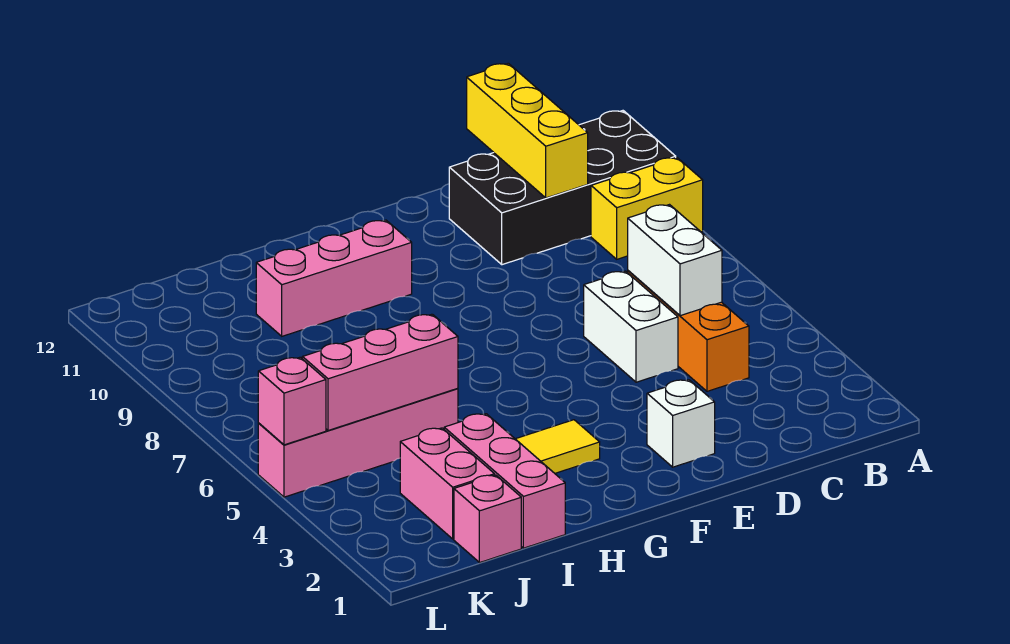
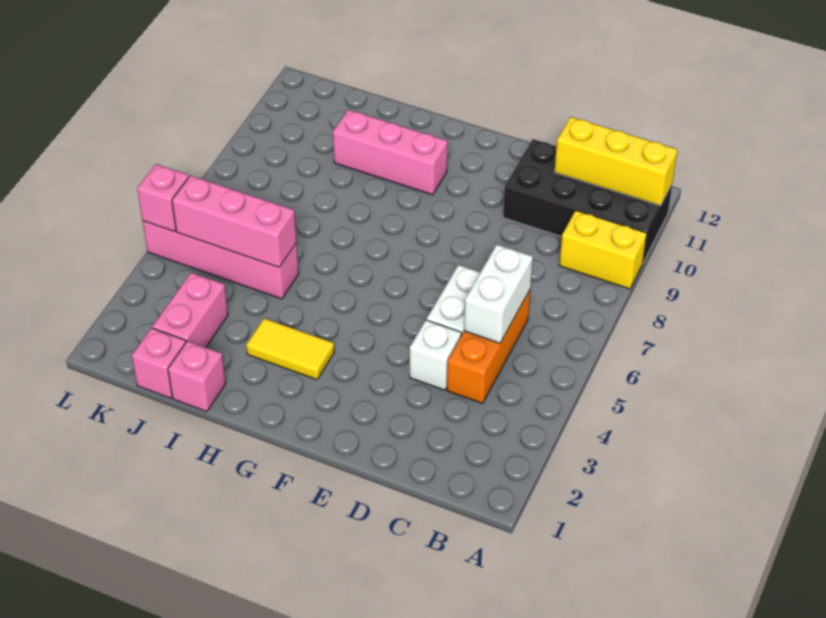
yellow brick C10:C12 level 2 -> yellow brick A11:C11 level 2
white brick E2 level 1 -> white brick D4 level 1
pink brick I1:I3 level 1 -> pink brick I1 level 1

